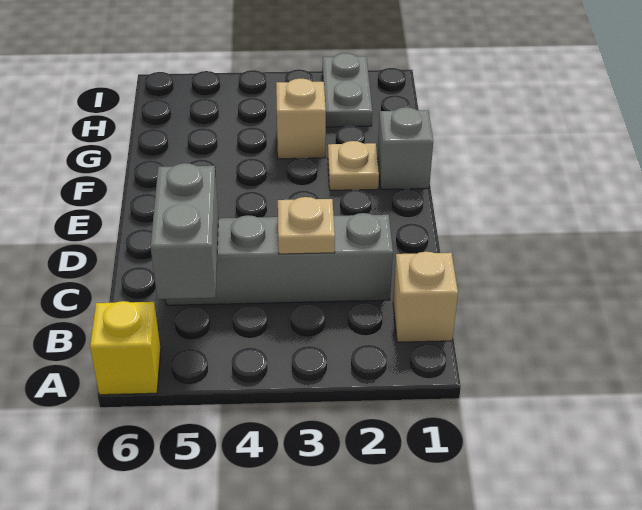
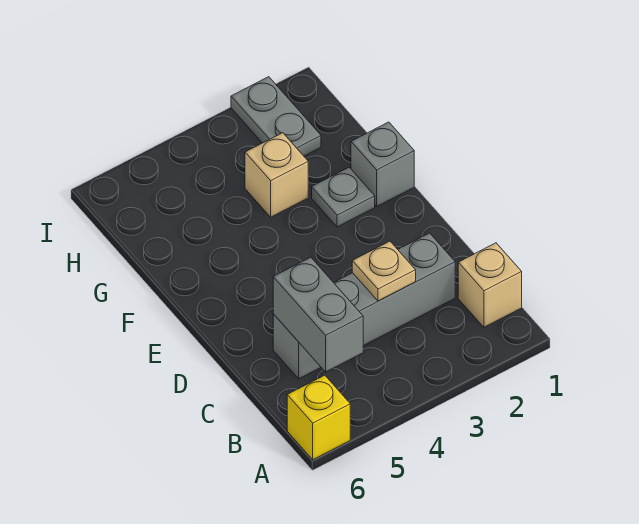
tan plate F2 level 1 -> grey plate F2 level 1

